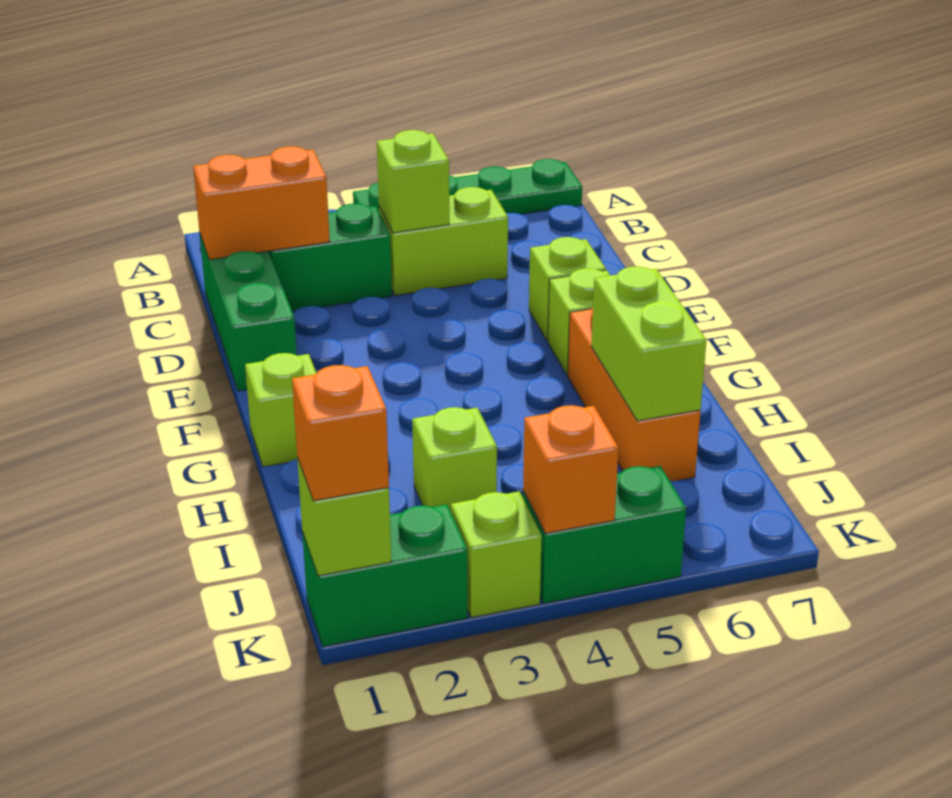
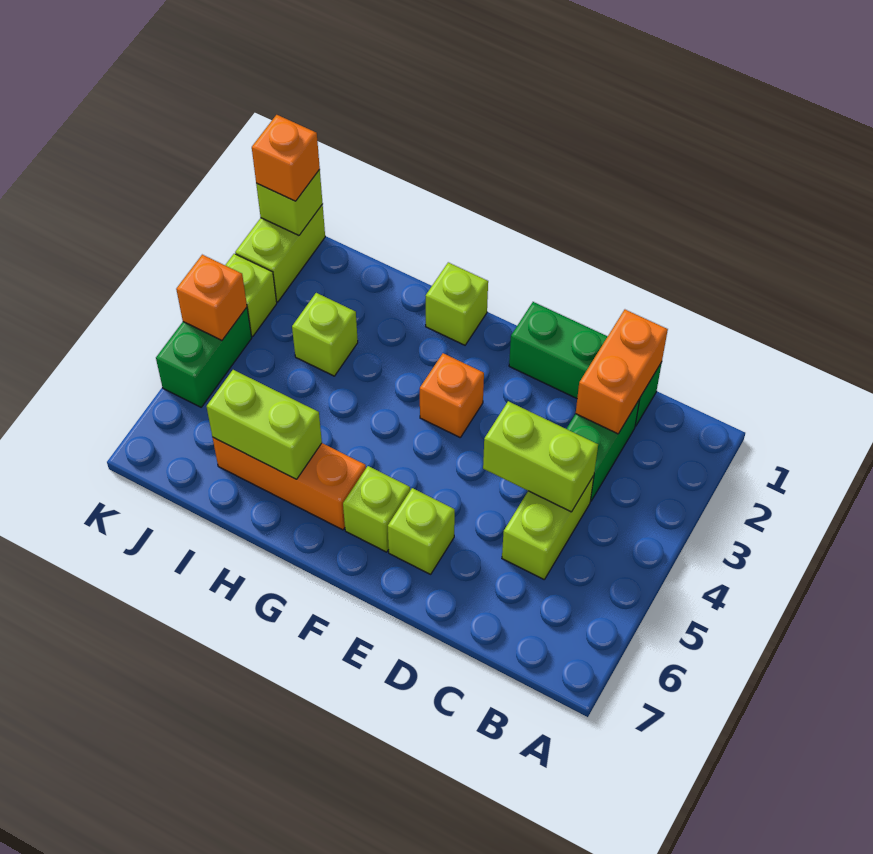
green plate A4:A7 level 1 -> none
lime brick C4 level 2 -> lime brick C4:D4 level 2
none -> orange brick F3 level 1
green brick K1:K2 level 1 -> lime brick K1:K2 level 1

